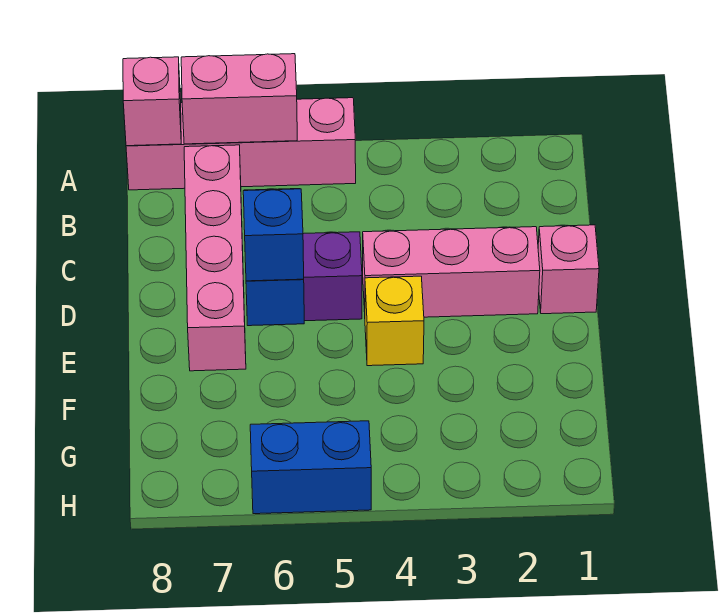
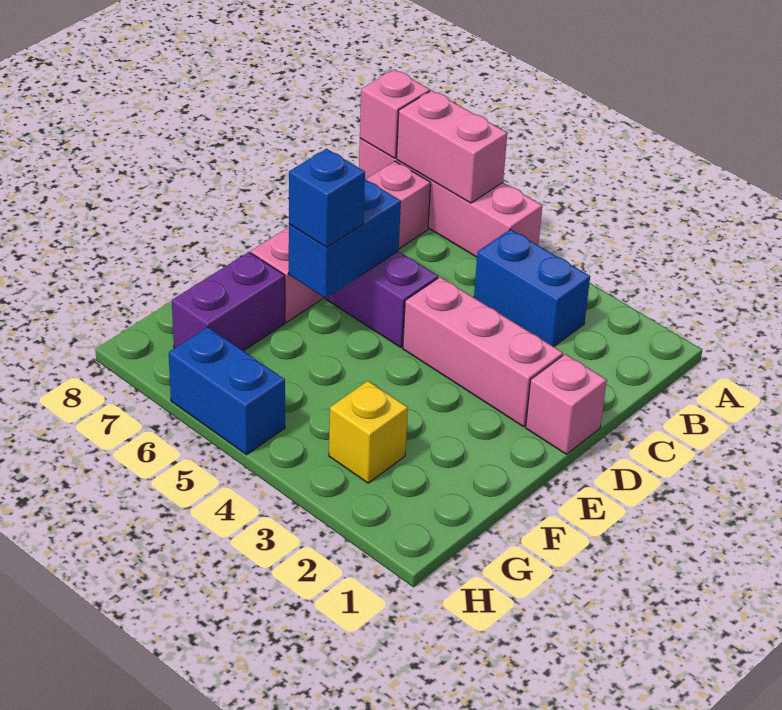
none -> blue brick B3:B4 level 1
yellow brick E4 level 1 -> yellow brick G3 level 1
none -> purple brick F7:G7 level 1

